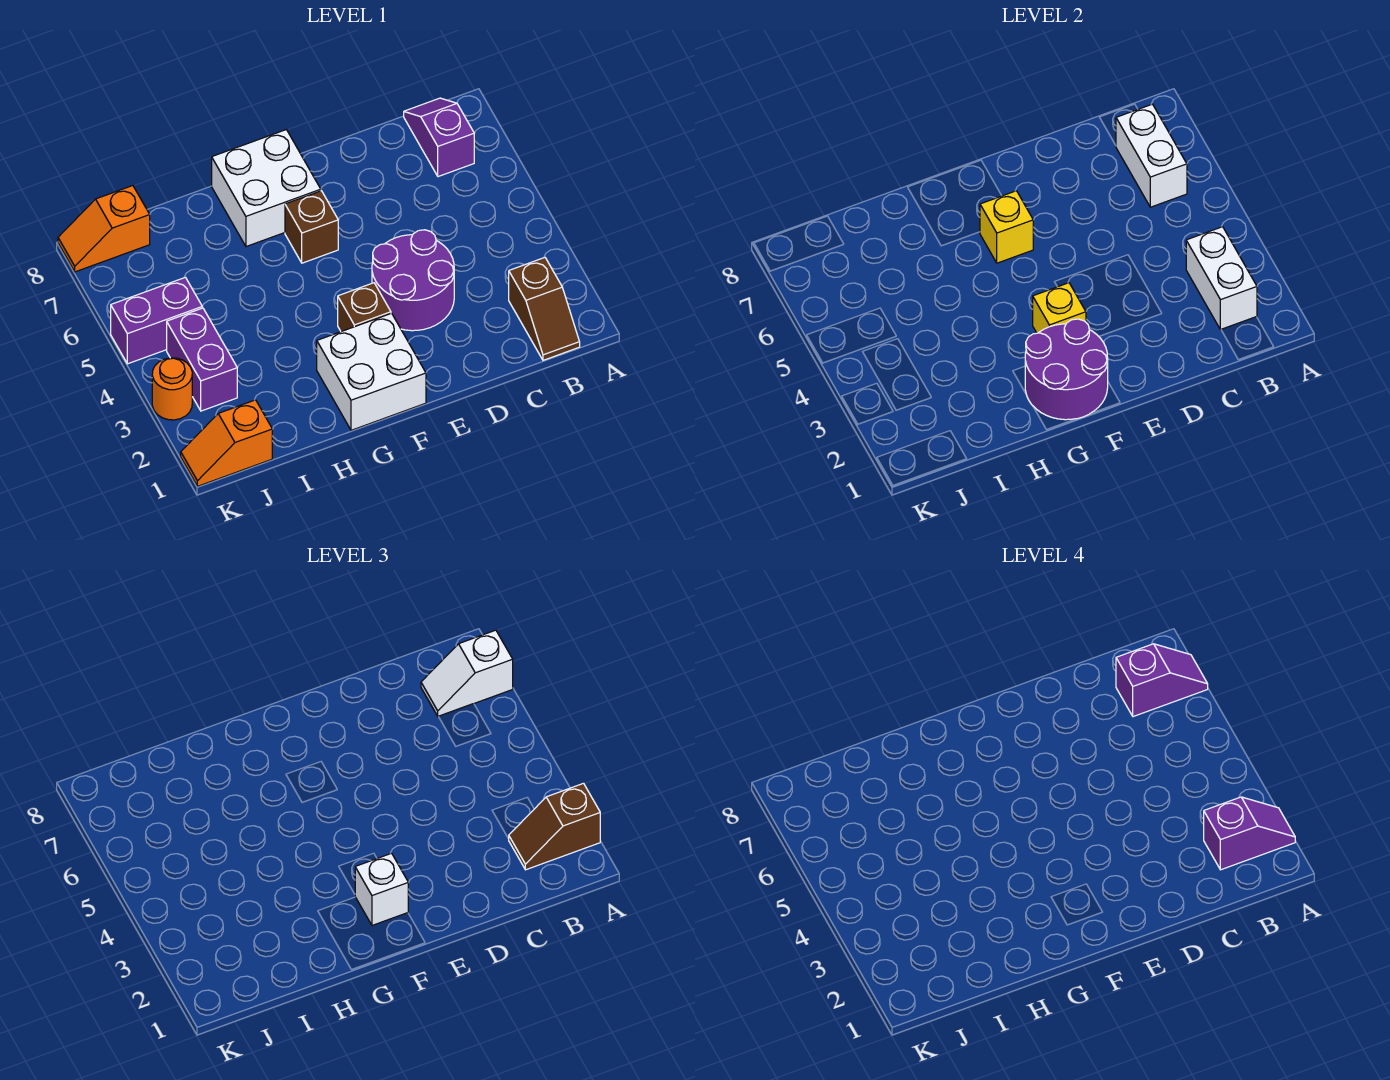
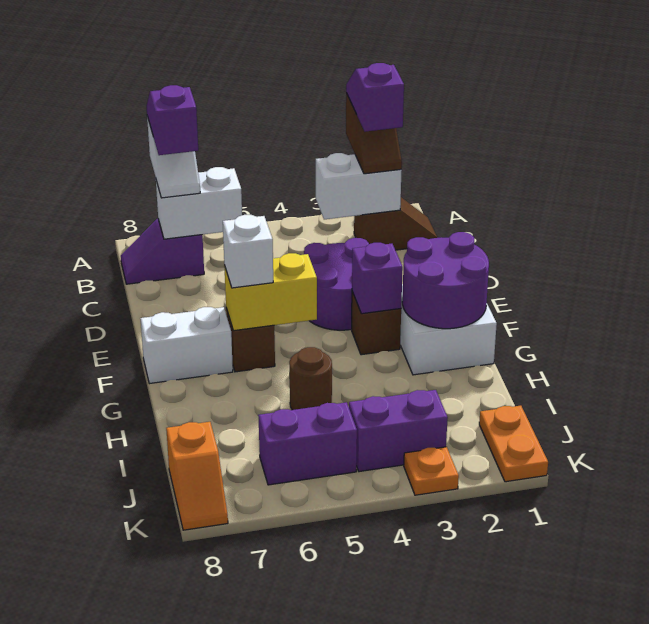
white brick F2 level 3 -> white brick F6 level 3
yellow brick F3 level 2 -> purple brick F3 level 2
yellow brick F6 level 2 -> yellow brick F5:F6 level 2
white brick F7:G8 level 1 -> white brick F7:F8 level 1
none -> brown round brick H5 level 1
orange slope J1:K1 level 1 top J -> orange plate J1:K1 level 1
purple brick J5:K5 level 1 -> purple brick J5:J6 level 1
orange round brick K3 level 1 -> orange plate K3 level 1

